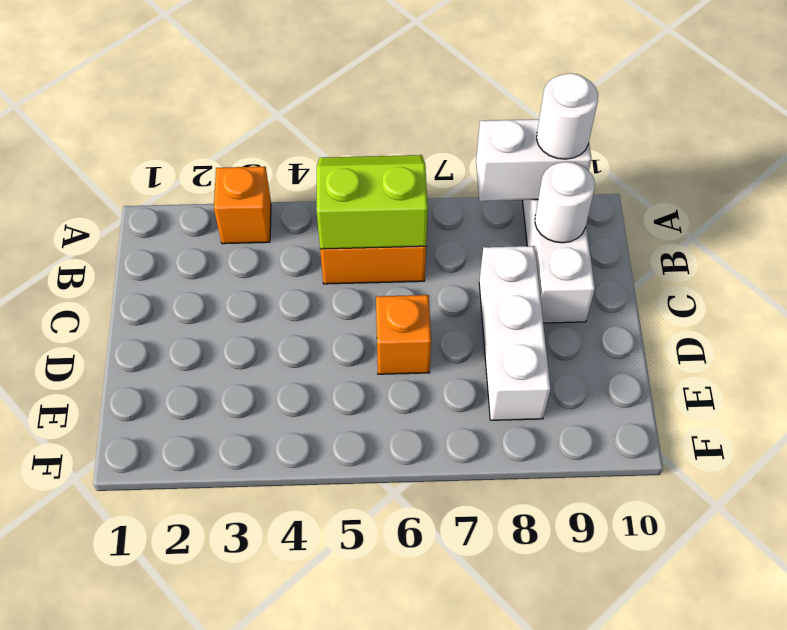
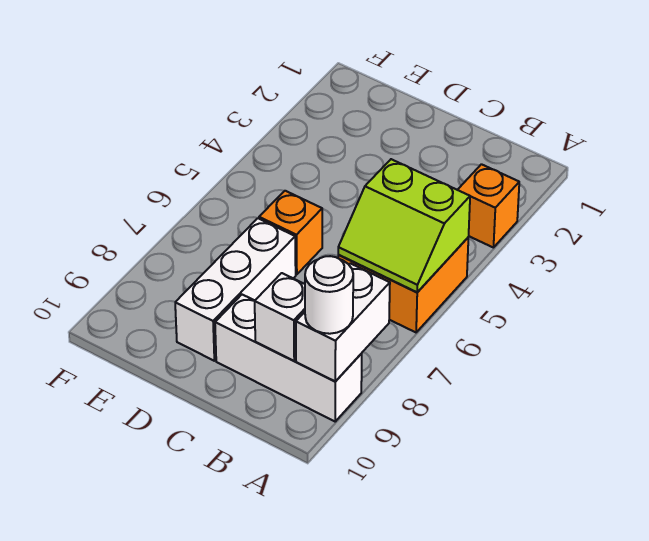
lime slope A5:B6 level 2 top B -> lime slope A5:B6 level 2 top 5
white round brick B9 level 2 -> white brick B9 level 2
white brick C8:E8 level 1 -> white brick D7:D9 level 1

